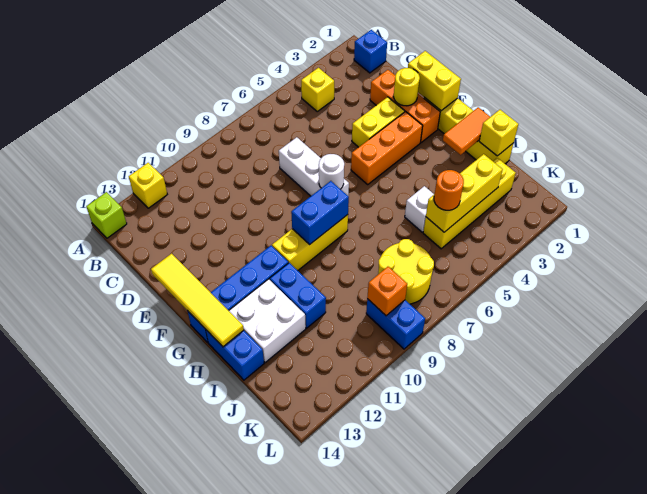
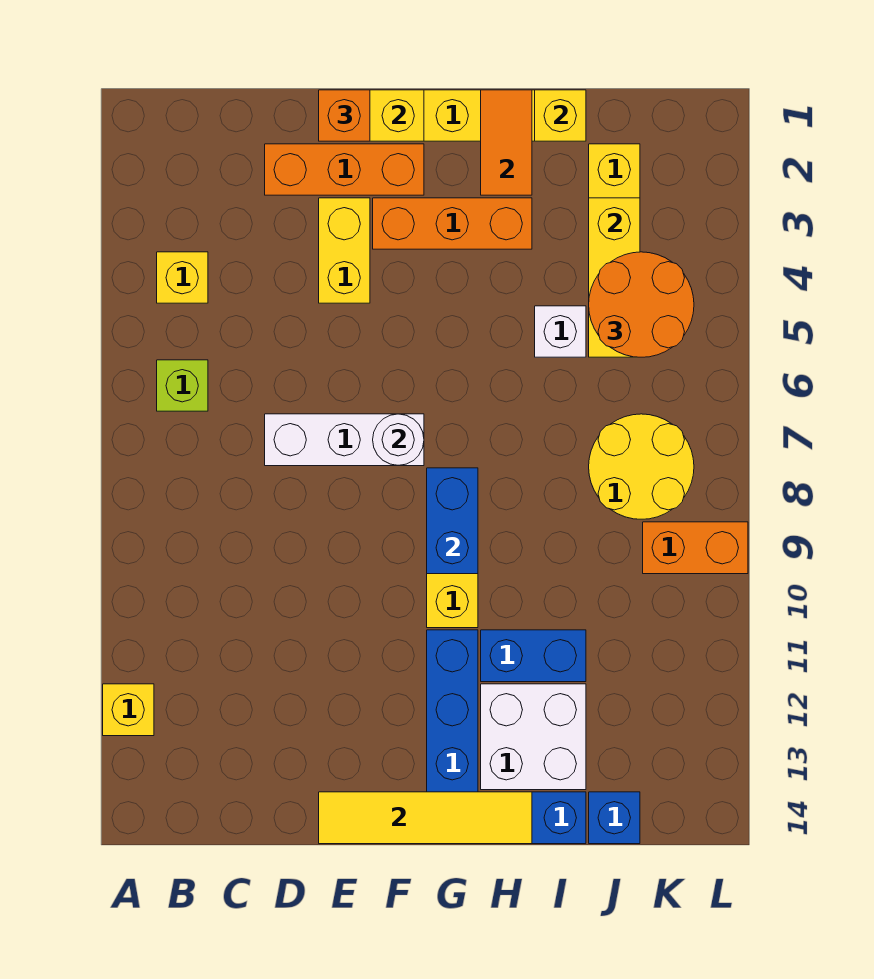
lime brick A14 level 1 -> lime brick B6 level 1
blue brick B1 level 1 -> blue brick J14 level 1
yellow round brick E2 level 2 -> none
orange brick F3:F5 level 1 -> orange brick F3:H3 level 1
orange round brick J5 level 3 -> orange round brick J4:K5 level 3
blue brick K9:L9 level 1 -> orange brick K9:L9 level 1
orange brick K9 level 2 -> orange brick E1 level 3

